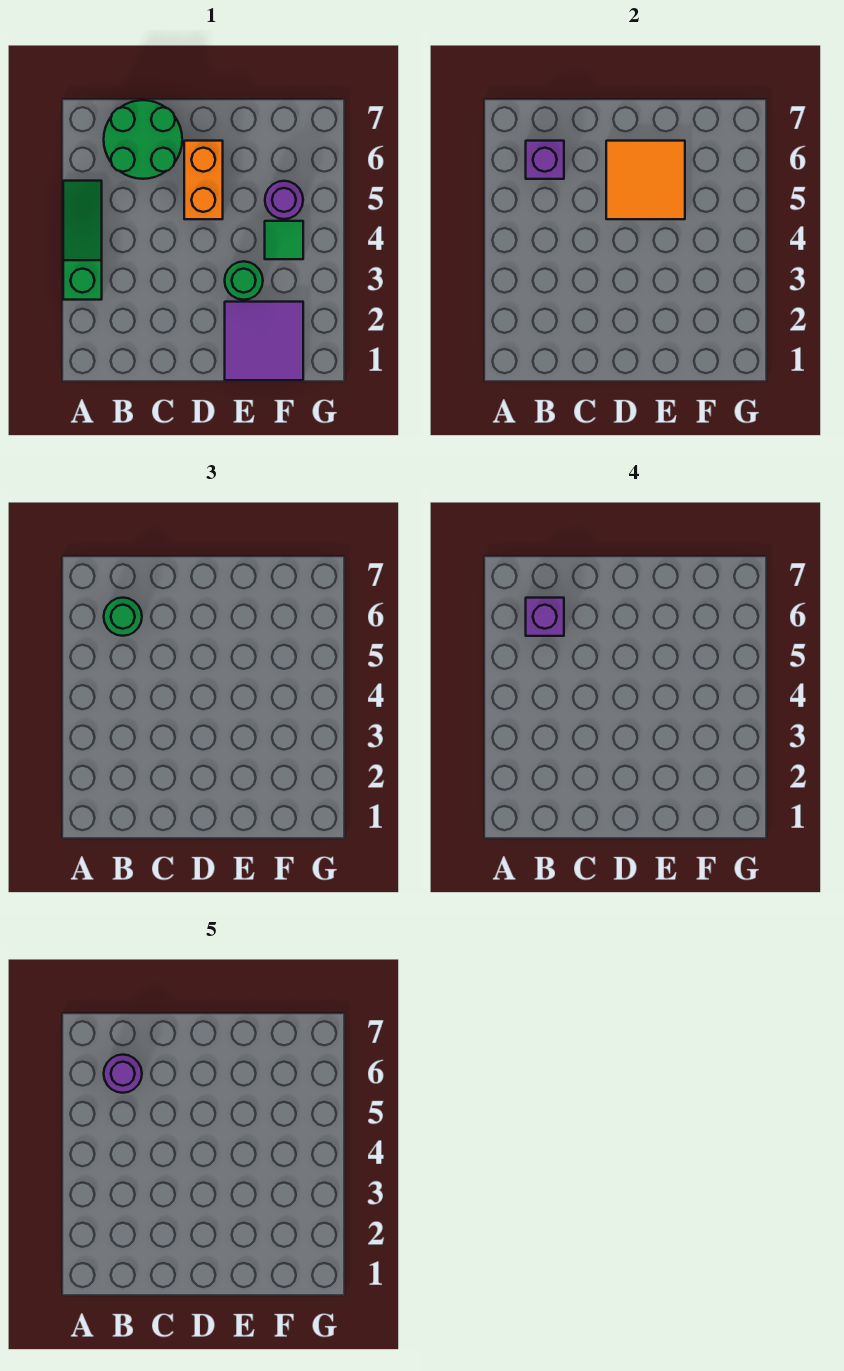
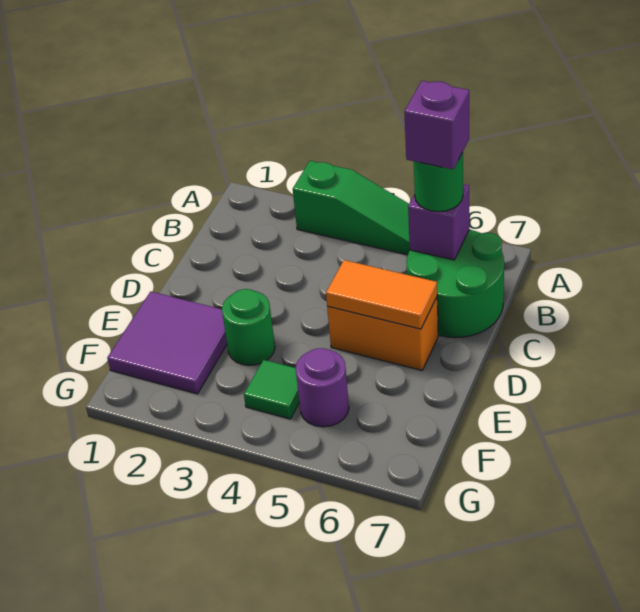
purple round brick B6 level 5 -> none
orange tile D5:E6 level 2 -> orange tile D5:D6 level 2

